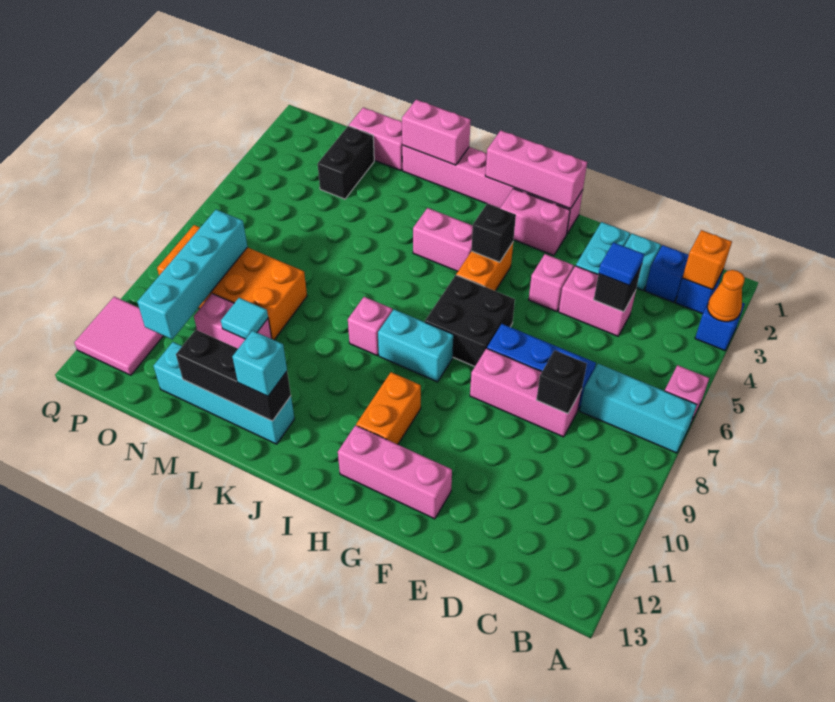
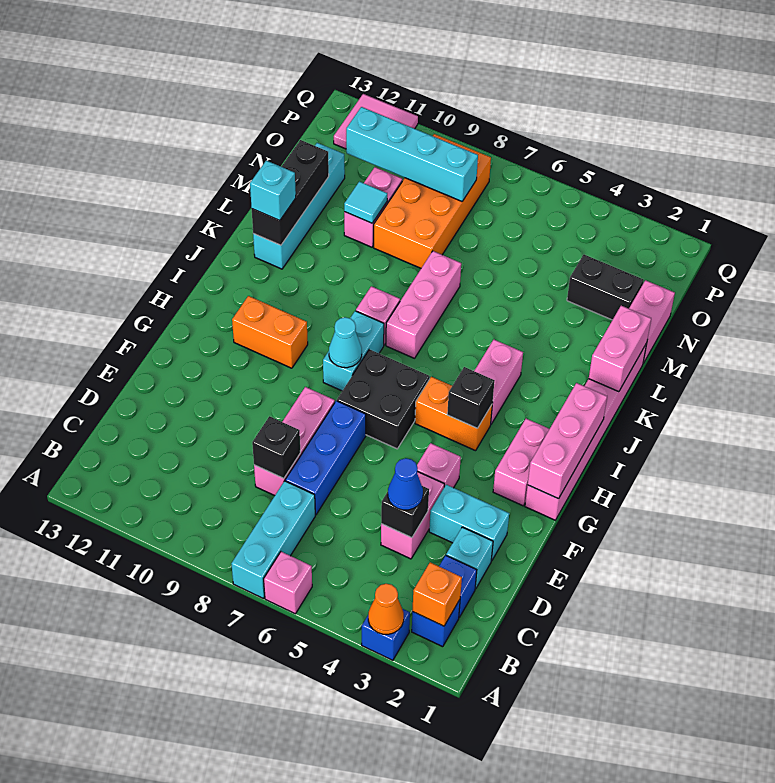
blue tile D4 level 3 -> blue cone D4 level 3
pink brick F12:H12 level 1 -> pink brick J7:L7 level 1
none -> cyan cone H8 level 2

